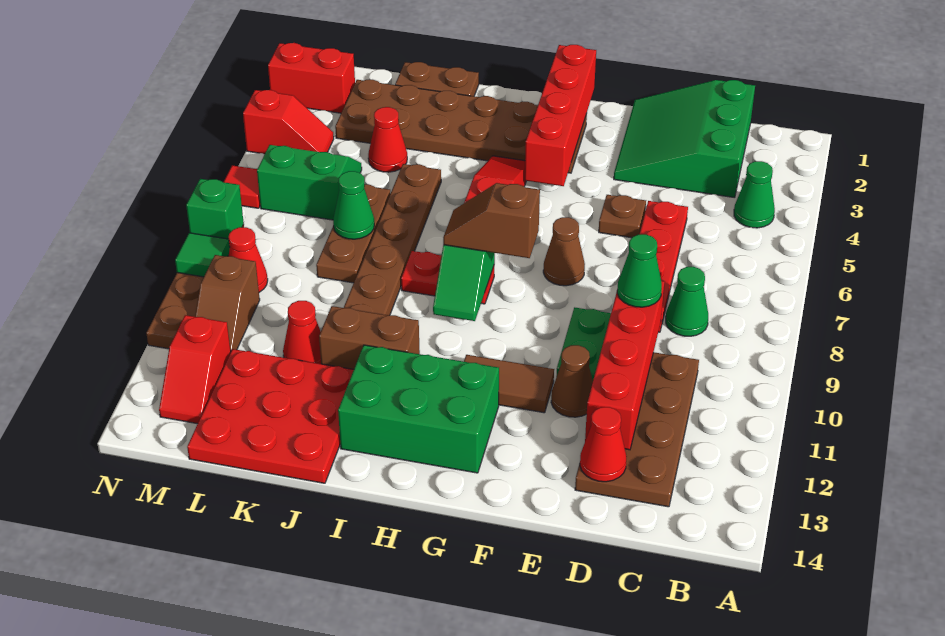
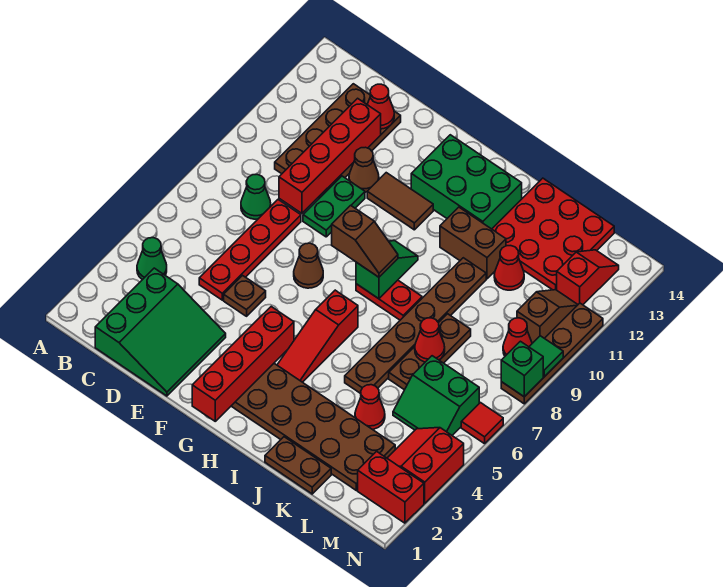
green cone D9 level 3 -> none
green cone K7 level 2 -> red cone K7 level 2
red slope M4:N4 level 1 top N -> red slope M3:N4 level 1 top N

